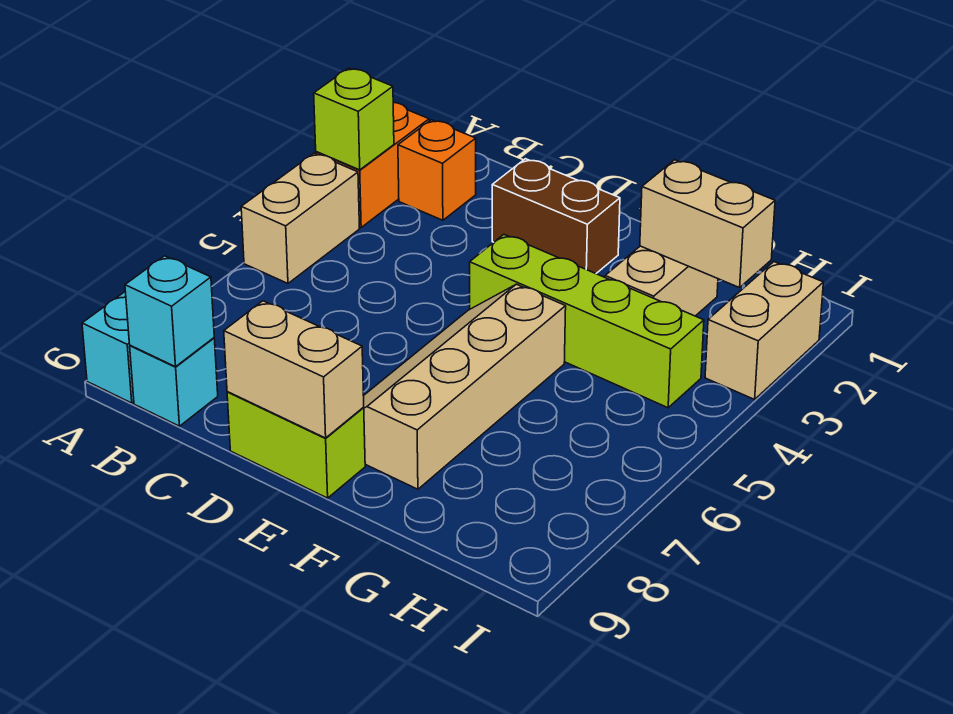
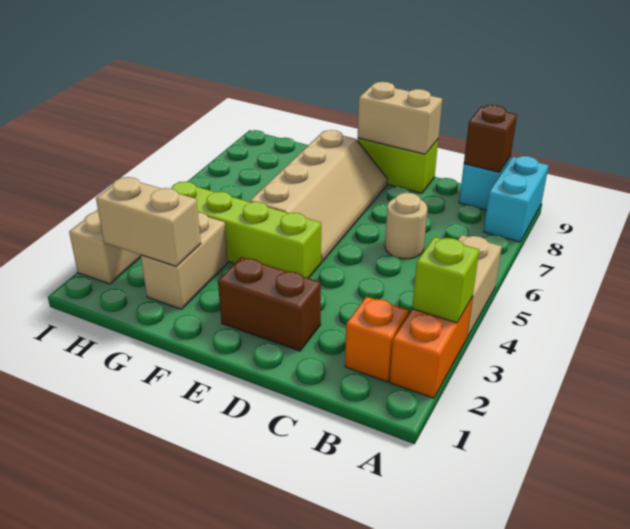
cyan brick B9 level 2 -> brown brick B9 level 2
none -> tan round brick C6 level 1

